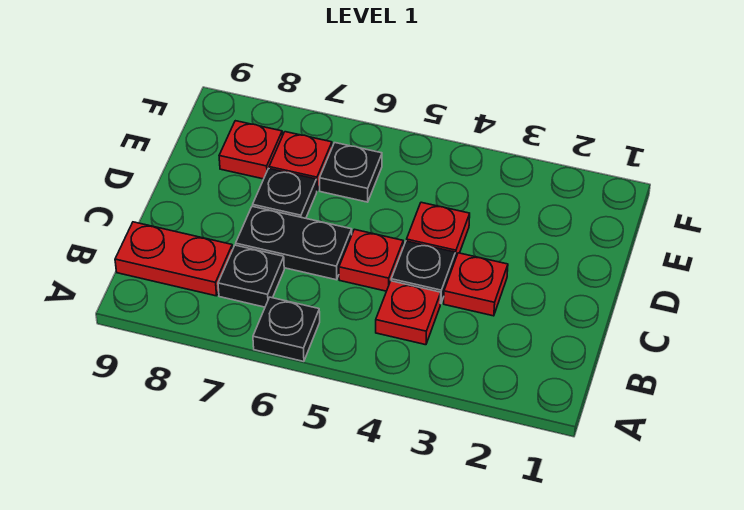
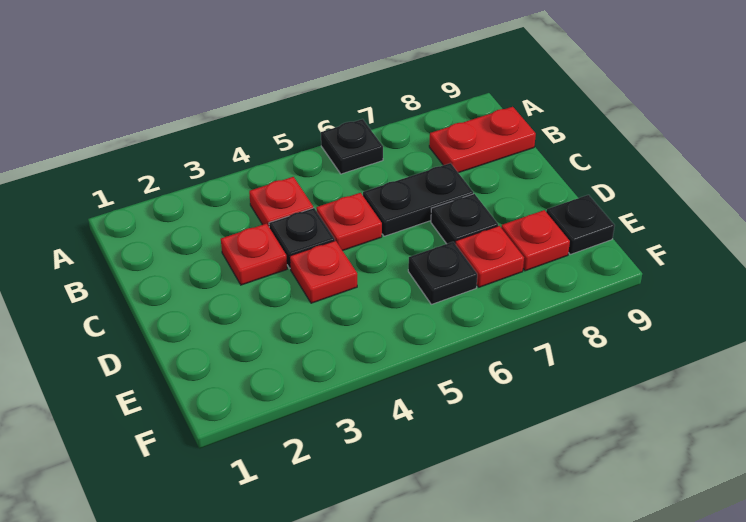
black plate B7 level 1 -> black plate E9 level 1

